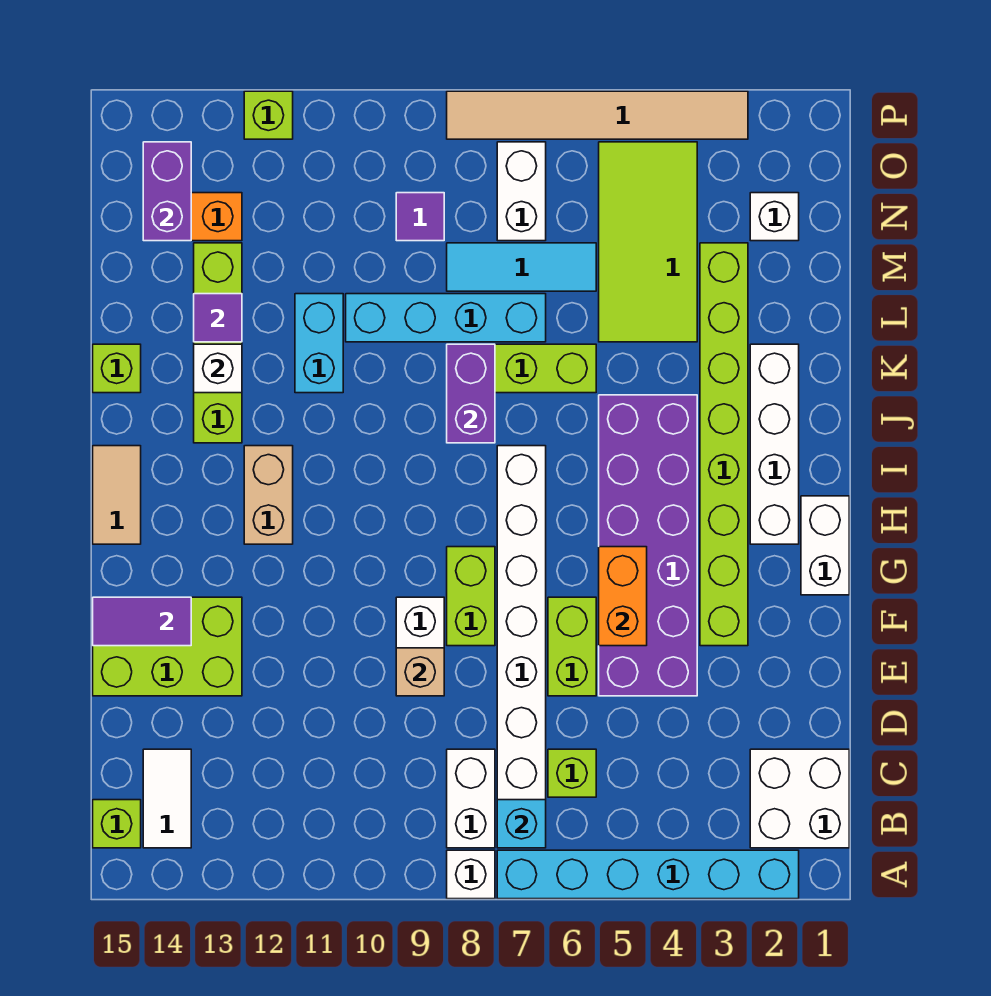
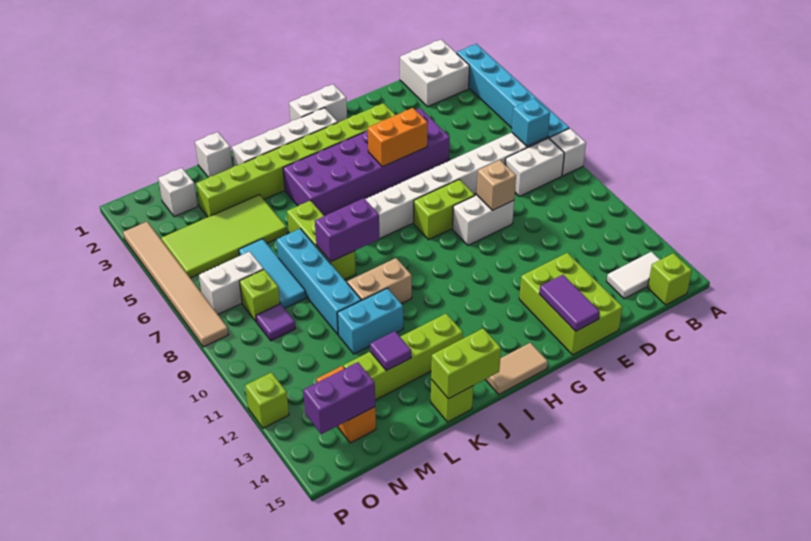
lime brick C6 level 1 -> lime brick N8 level 1
lime brick E6:F6 level 1 -> lime brick J15:K15 level 2
tan brick H12:I12 level 1 -> tan brick J10:K10 level 1
white brick K13 level 2 -> white brick L1 level 1

